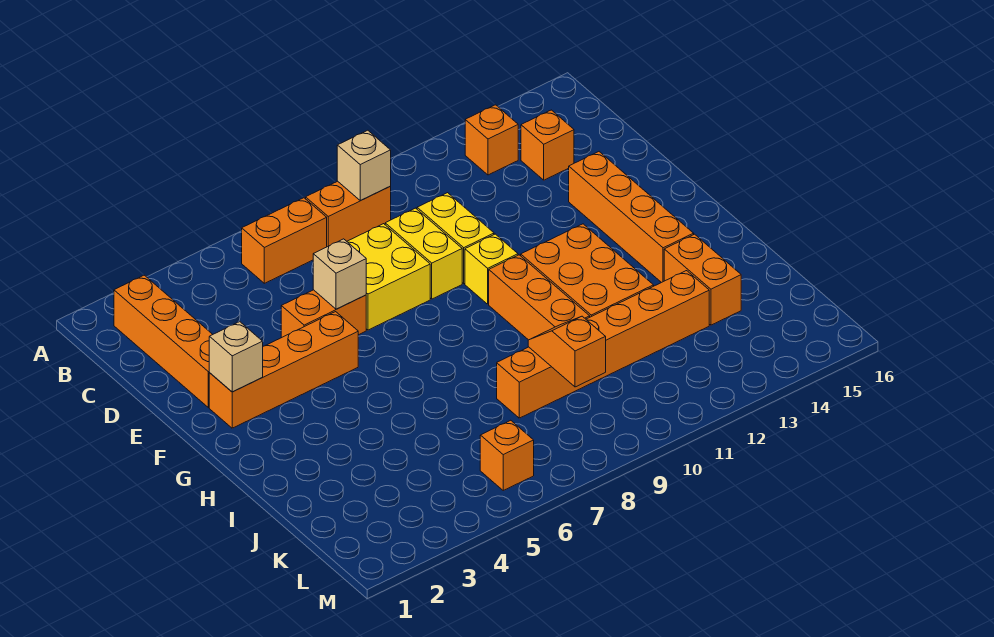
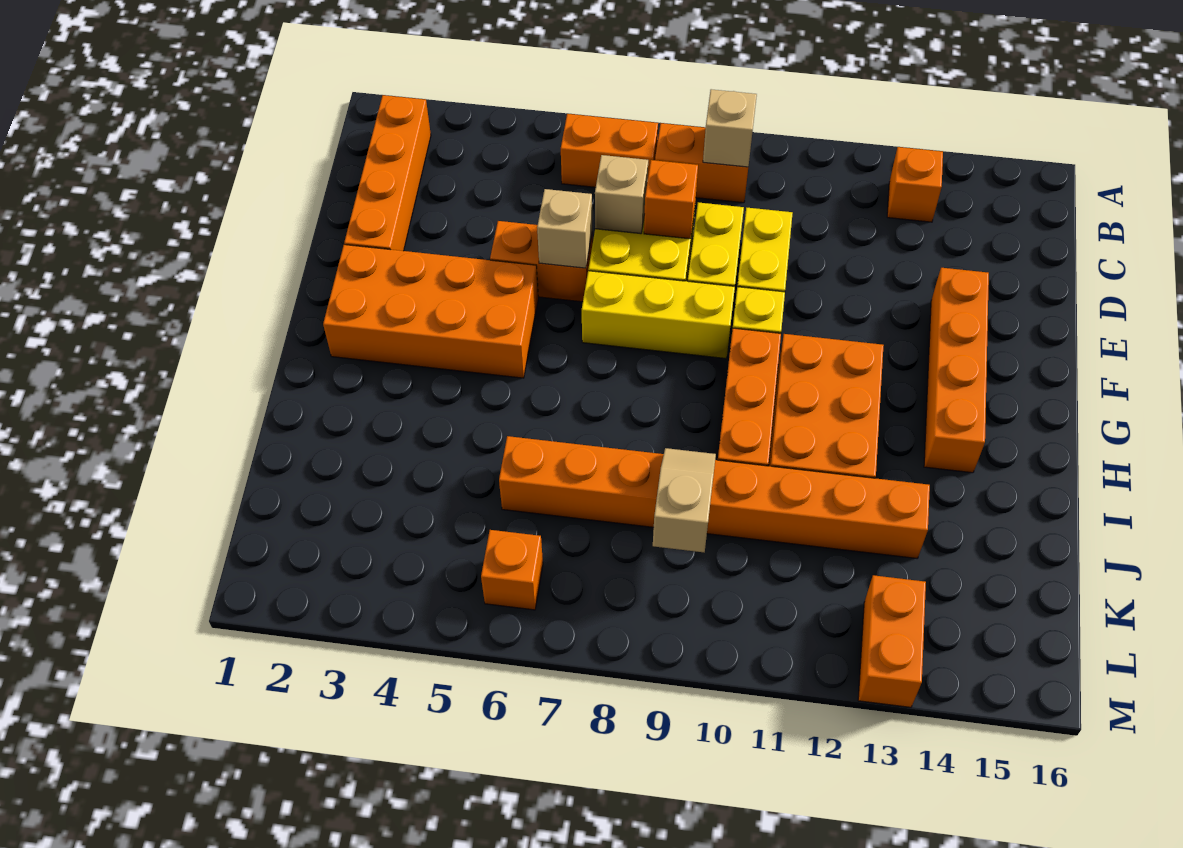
orange brick C14 level 1 -> orange brick D8 level 2
orange brick F2:F5 level 1 -> orange brick F2:G5 level 1
tan brick F2 level 2 -> tan brick D7 level 2
none -> yellow brick F7:F9 level 1
orange brick I14:J14 level 1 -> orange brick L13:M13 level 1
orange brick J8:J13 level 1 -> orange brick J6:J13 level 1
orange slope J9:K9 level 2 top K -> tan slope J9:K9 level 2 top K

